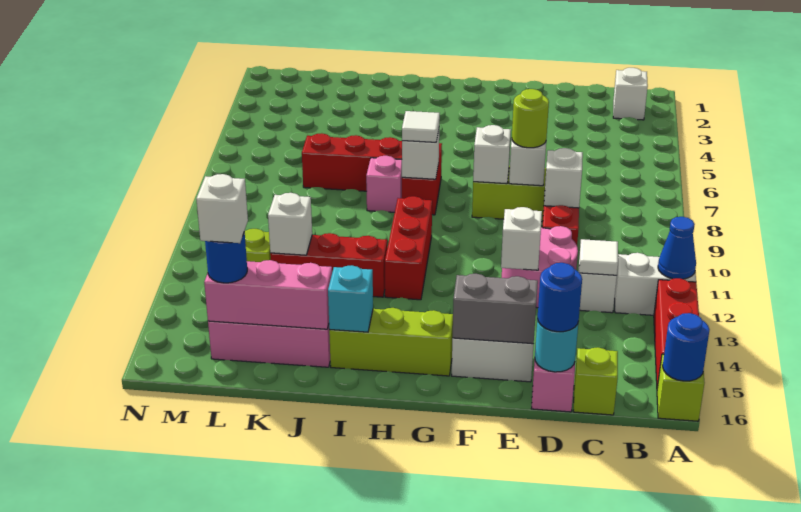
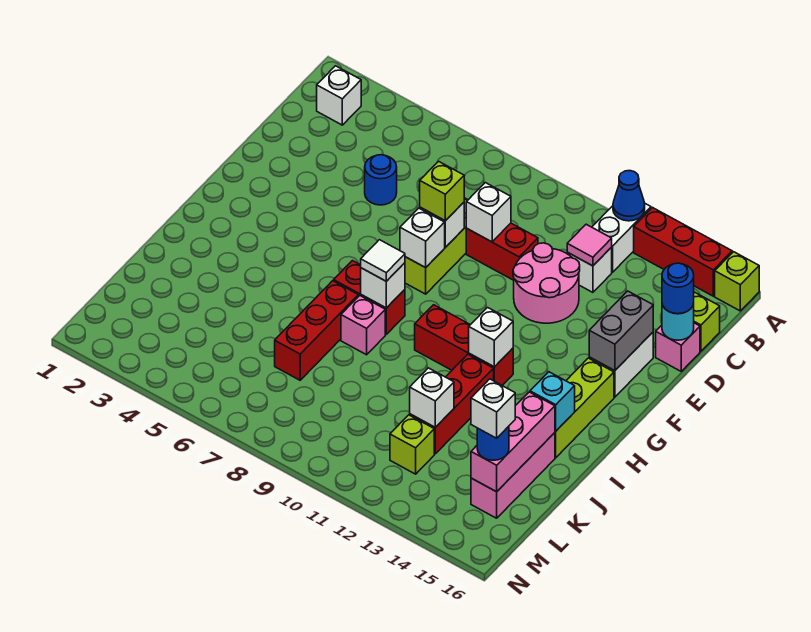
blue round brick A16 level 2 -> blue round brick D5 level 1
white tile C12 level 2 -> pink tile C12 level 2
lime round brick E8 level 3 -> lime brick E8 level 3
white brick E12 level 2 -> white brick H12 level 2

